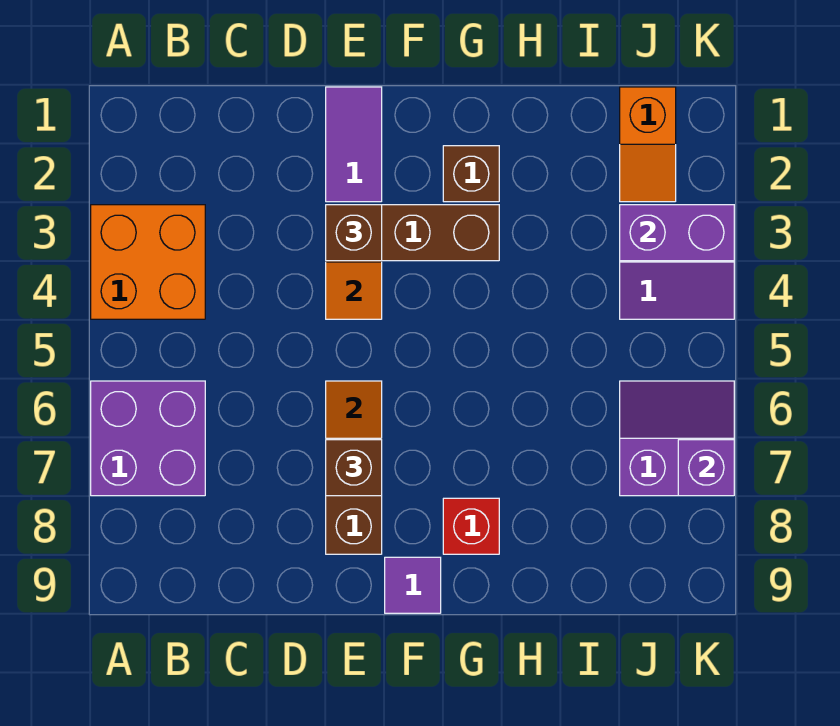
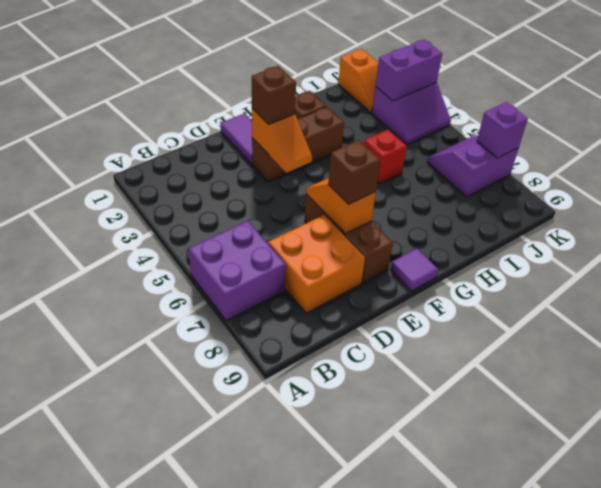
orange brick A3:B4 level 1 -> orange brick C7:D8 level 1
red brick G8 level 1 -> red brick H5 level 1

